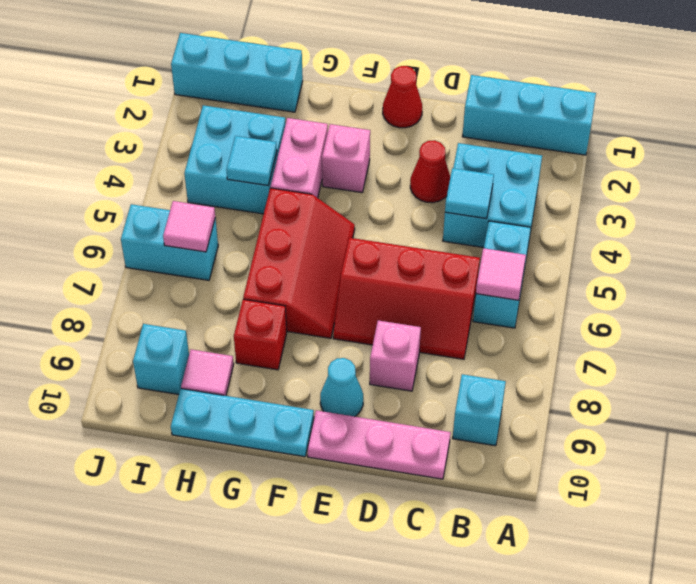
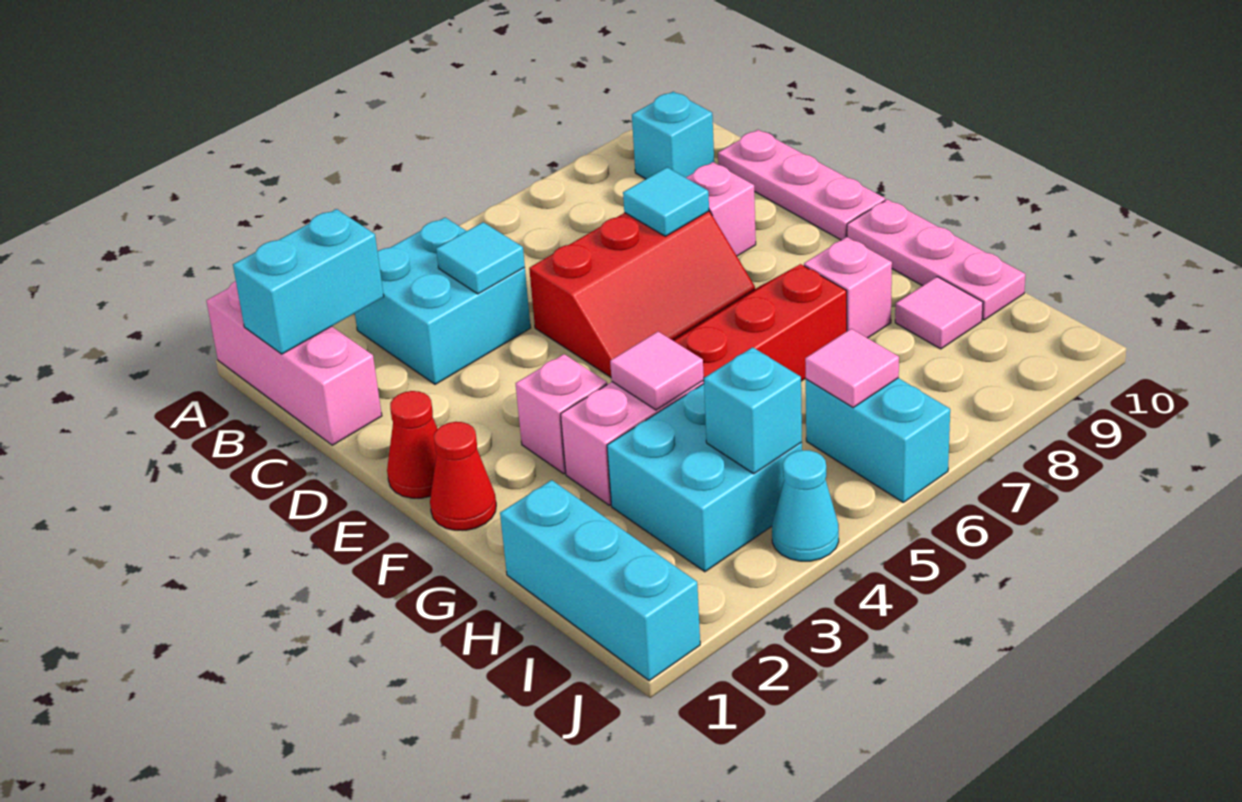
cyan brick A1:C1 level 1 -> pink brick A1:C1 level 1
cyan brick B5:B6 level 1 -> cyan brick B1:B2 level 2
pink tile B6 level 2 -> pink tile G4 level 2
red slope C6:E7 level 1 top 6 -> red slope D5:E7 level 1 top D
red cone D3 level 1 -> red cone F1 level 1
cyan cone E9 level 1 -> cyan cone J4 level 1
cyan plate F10:H10 level 1 -> pink plate F10:H10 level 1
red brick G8 level 1 -> pink brick G8 level 1
cyan tile H4 level 2 -> cyan tile D7 level 2
cyan brick I9 level 1 -> cyan brick I4 level 2

